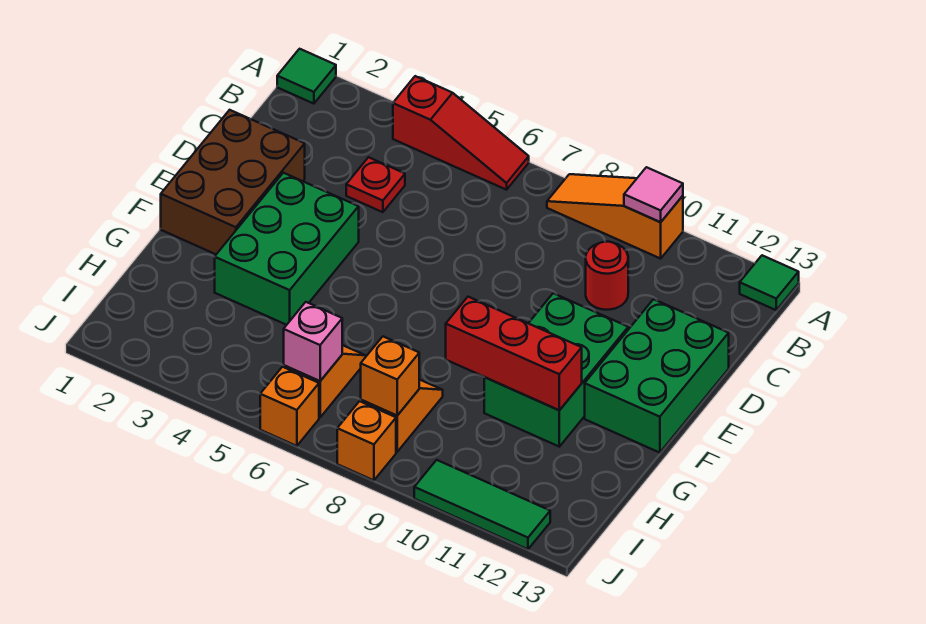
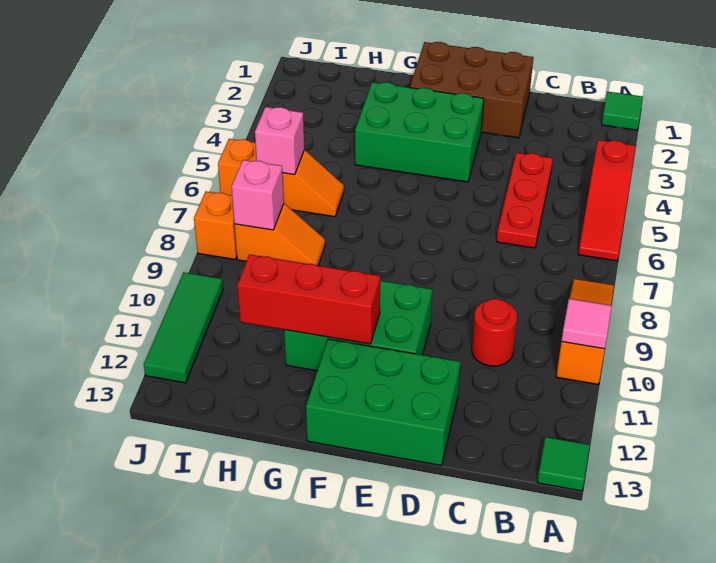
red plate C4 level 1 -> red plate C4:C6 level 1
red brick G9:G11 level 2 -> red brick F11:H11 level 2
orange brick I8 level 2 -> pink brick I8 level 2

